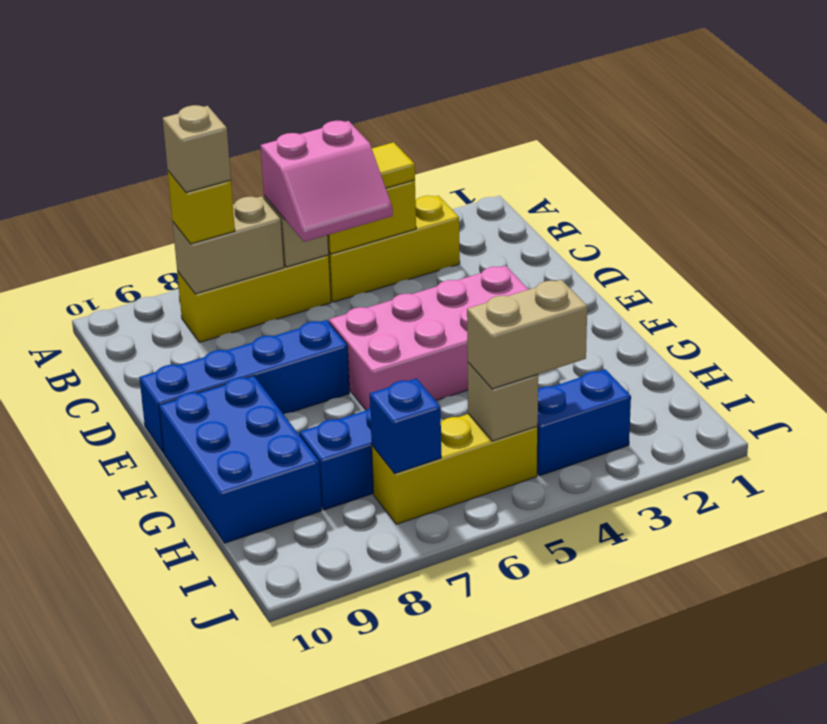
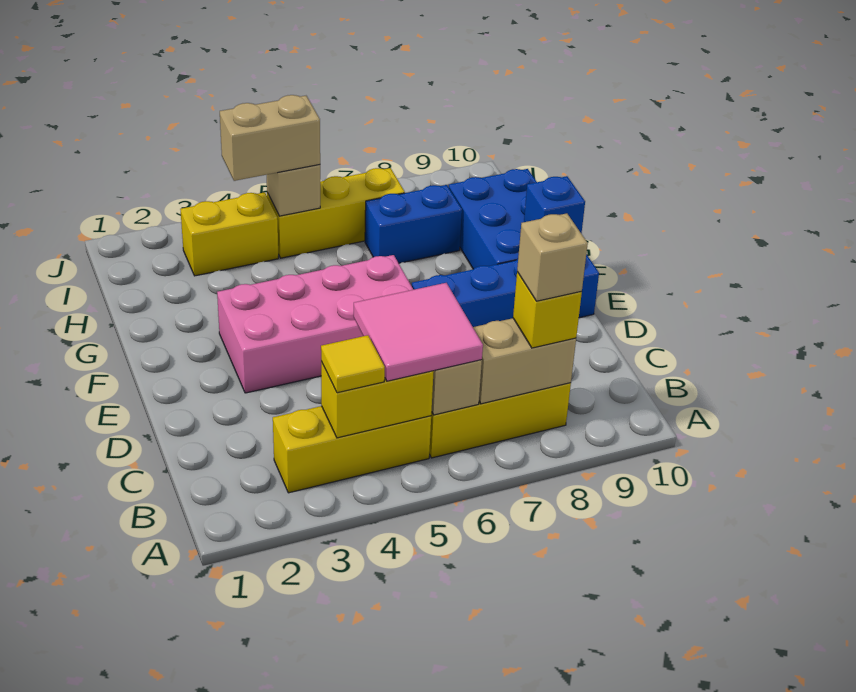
pink slope B5:C6 level 3 top B -> pink tile B5:C6 level 3
blue brick I3:I4 level 1 -> yellow brick I3:I4 level 1
blue brick I7 level 2 -> blue brick F10 level 2

